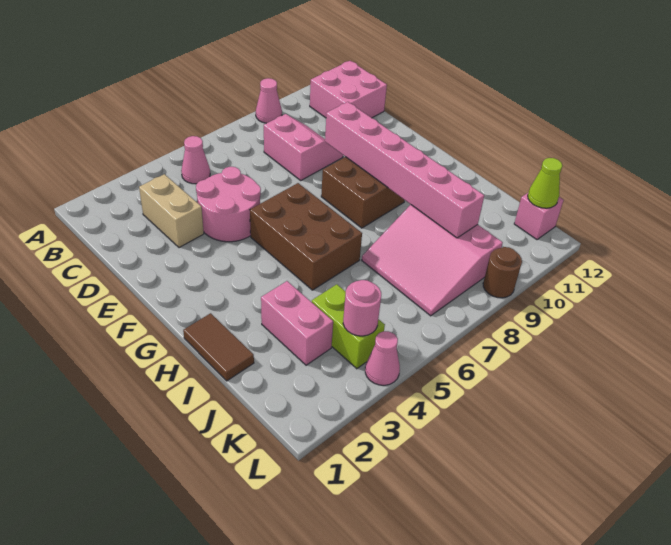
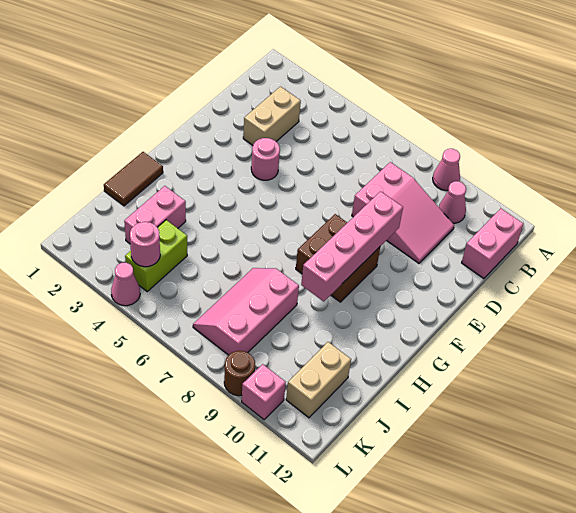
pink cone B5 level 1 -> pink cone B10 level 1
pink brick B11:C12 level 1 -> pink brick B12:C12 level 1
pink slope C8:D9 level 1 top 8 -> pink slope C8:D10 level 1 top 8
pink round brick D4:E5 level 1 -> pink round brick E4 level 1
pink brick E9:J9 level 2 -> pink brick E9:H9 level 2
brown brick F5:H6 level 1 -> none
pink slope I7:K9 level 1 top 9 -> pink slope I7:K8 level 1 top 8
none -> tan brick J11:K11 level 1
pink brick K12 level 1 -> pink brick L10 level 1
lime cone K12 level 2 -> none

